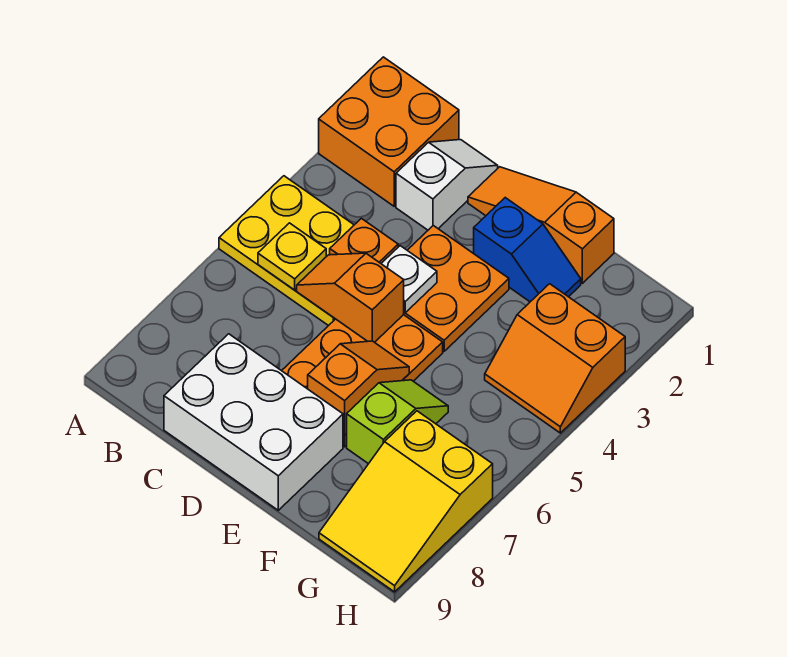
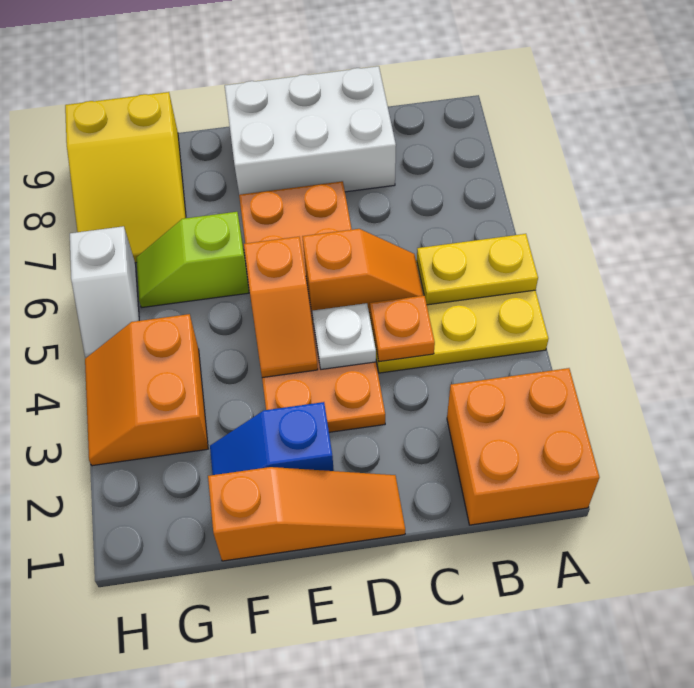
yellow plate B5 level 2 -> yellow plate A5:B5 level 2
white slope C1:C2 level 1 top 2 -> white slope H5:H6 level 1 top 6
orange slope E6:E7 level 2 top 7 -> orange slope E4:E5 level 2 top 5
lime slope F6:F7 level 1 top 7 -> lime slope F6:G6 level 1 top F
orange slope G3:H4 level 1 top 3 -> orange slope G3:H4 level 1 top G
yellow slope G7:H9 level 1 top 7 -> yellow slope G7:H9 level 1 top 9

